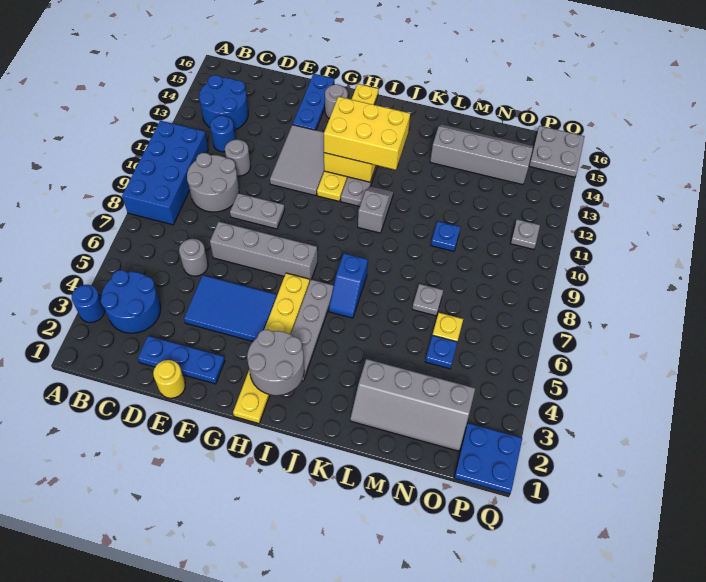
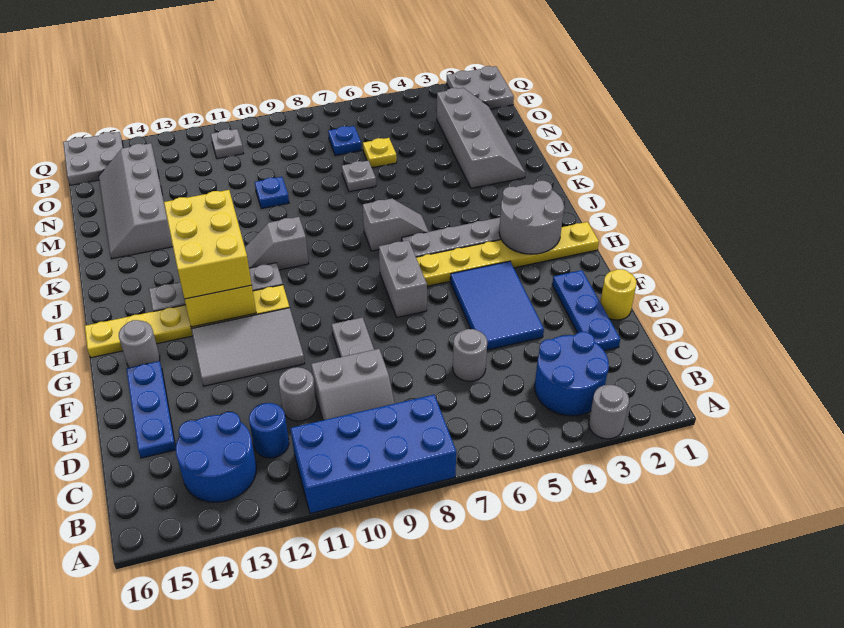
blue round brick A3 level 1 -> grey round brick A3 level 1
grey round brick C9:D10 level 1 -> grey slope C9:D10 level 1 top D
grey brick E7:H7 level 1 -> grey brick G7:H7 level 1
blue plate F14:F16 level 1 -> blue plate D15:F15 level 1
blue slope J6:J7 level 1 top 7 -> grey slope J6:J7 level 1 top 7
blue plate N5 level 1 -> blue plate O7 level 1
blue plate P1:Q2 level 1 -> grey plate P1:Q2 level 1

